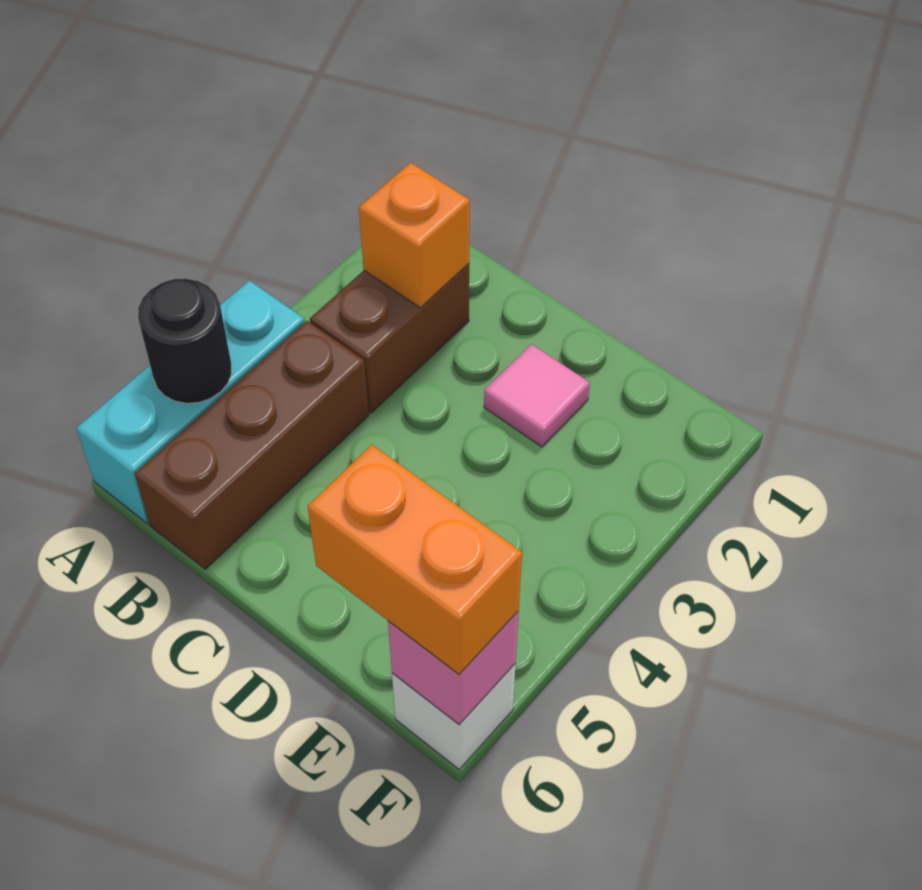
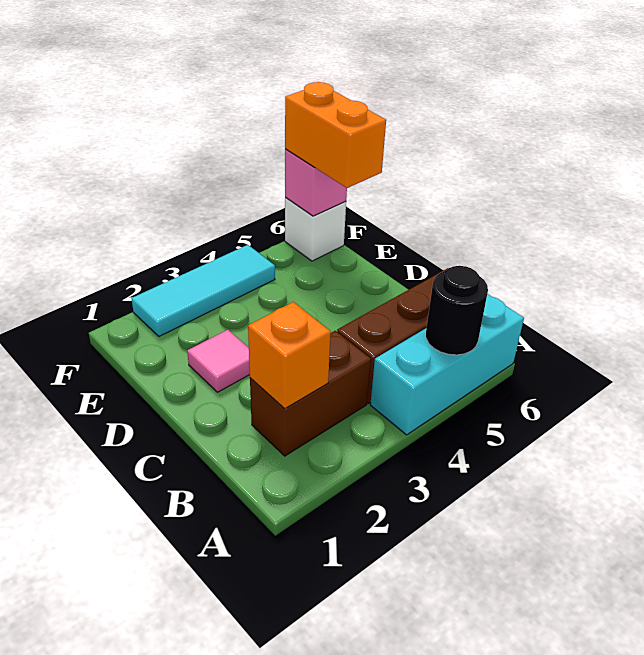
none -> cyan tile F2:F4 level 1

